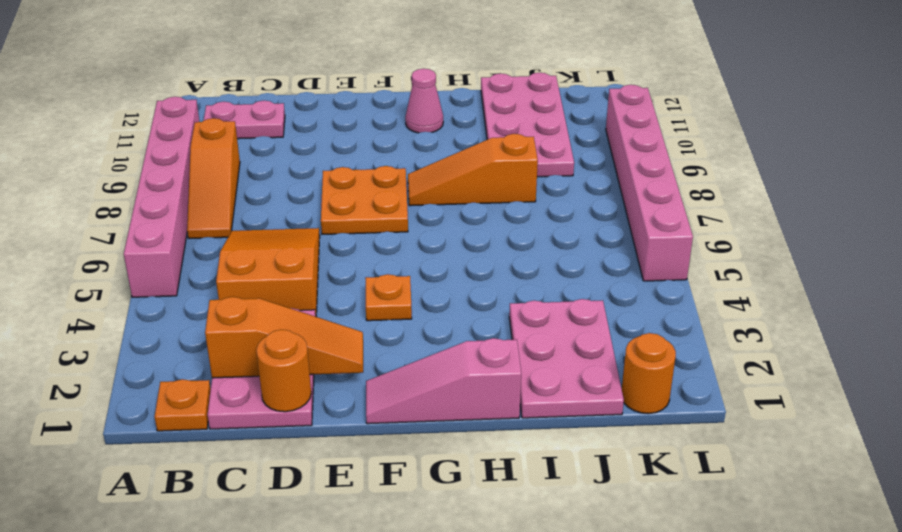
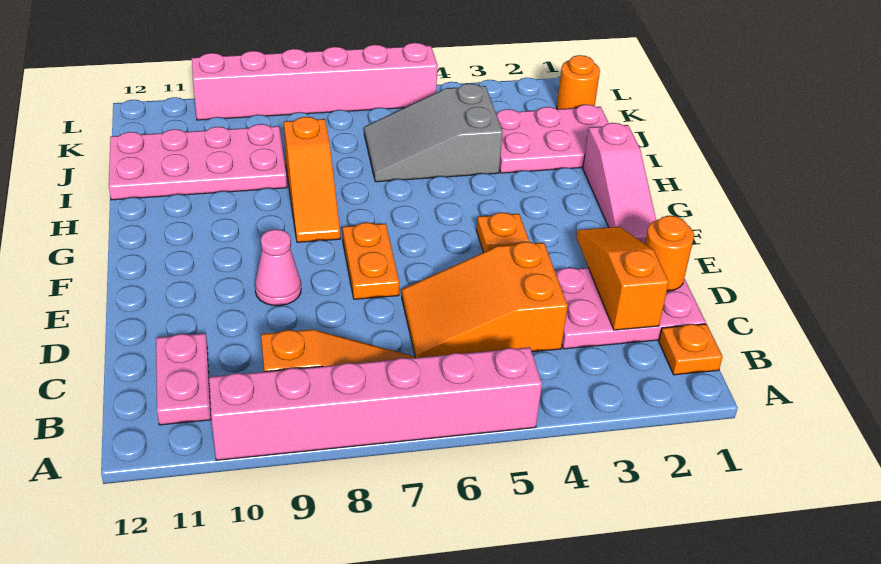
orange plate E7:F8 level 1 -> orange plate E7:F7 level 1
pink cone G11 level 1 -> pink cone E9 level 1
none -> grey slope I4:J6 level 1 top 4

